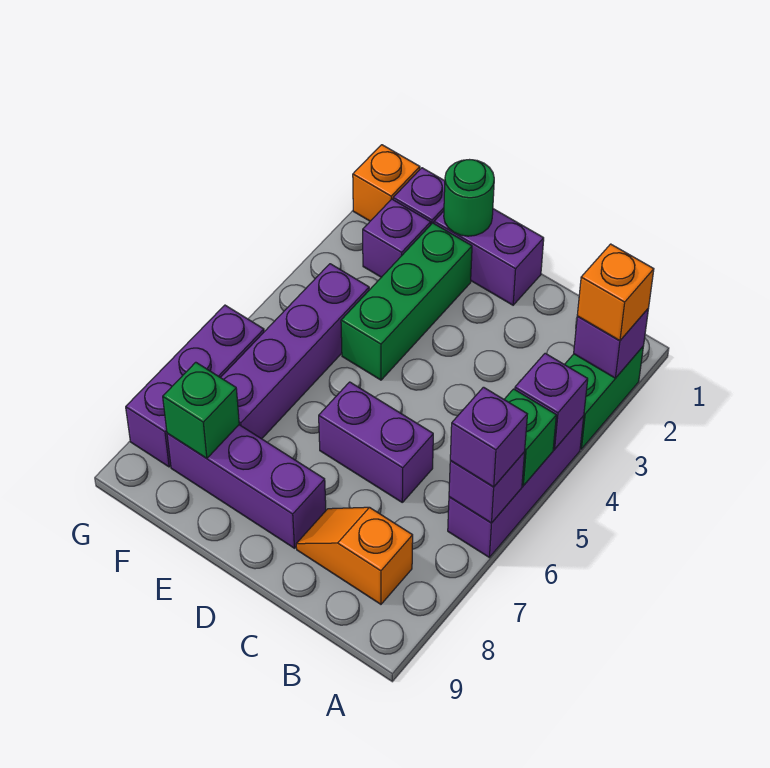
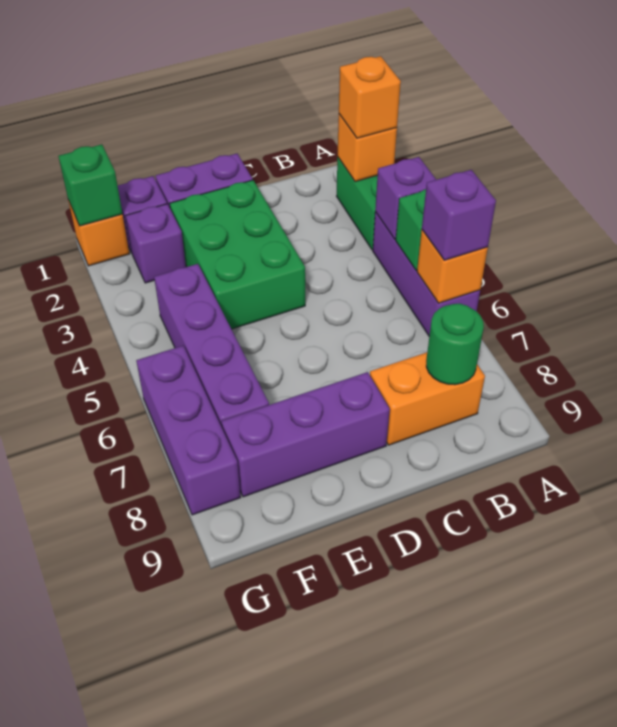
purple brick A2 level 2 -> orange brick A2 level 2
purple brick A6 level 2 -> orange brick A6 level 2
orange slope B8:C8 level 1 top B -> orange brick B8:C8 level 1
purple brick C6:D6 level 1 -> none
green round brick E1 level 2 -> green round brick B8 level 2
green brick E2:E4 level 1 -> green brick D2:E4 level 1
green brick F8 level 2 -> green brick G1 level 2

